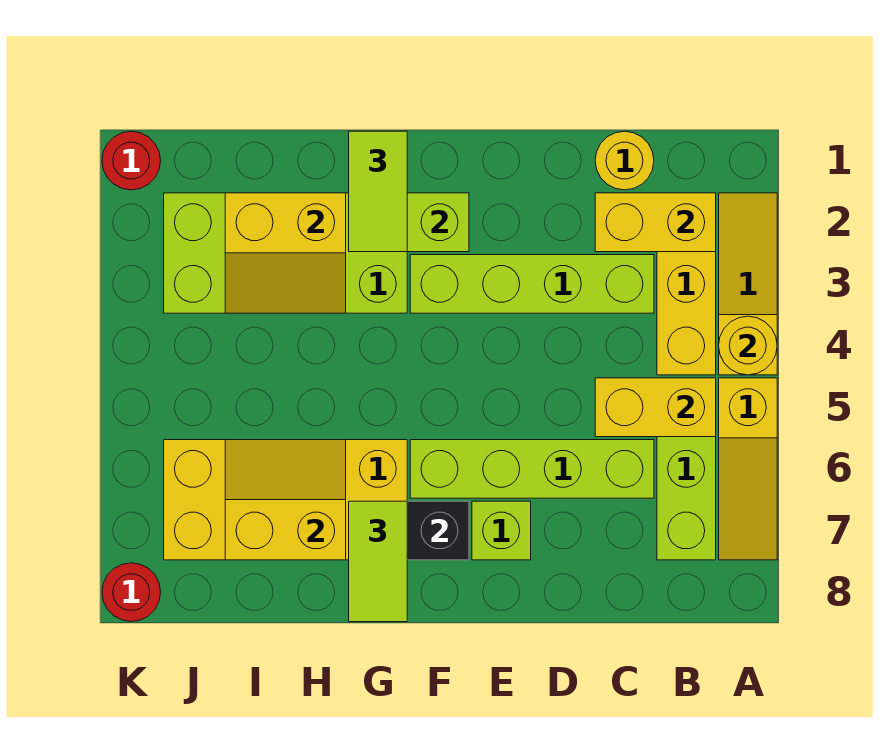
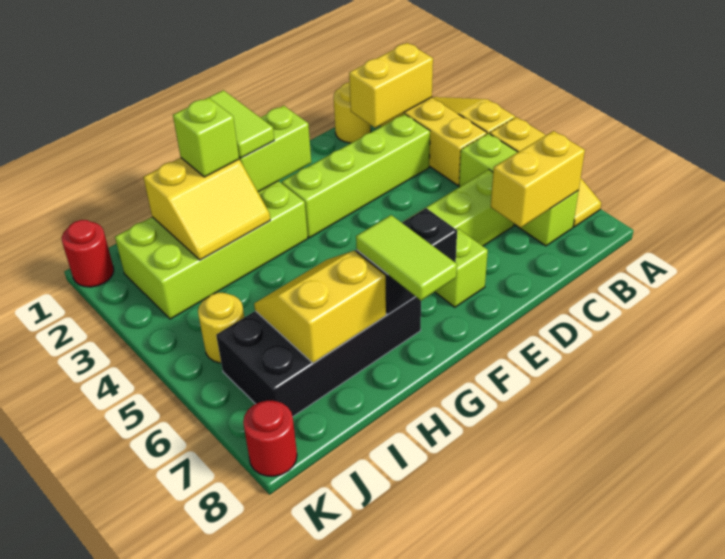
yellow round brick A4 level 2 -> yellow round brick J5 level 1
yellow brick B5:C5 level 2 -> yellow brick B7:C7 level 2
yellow brick G6:J7 level 1 -> black brick G6:J7 level 1
none -> lime brick H2 level 3

